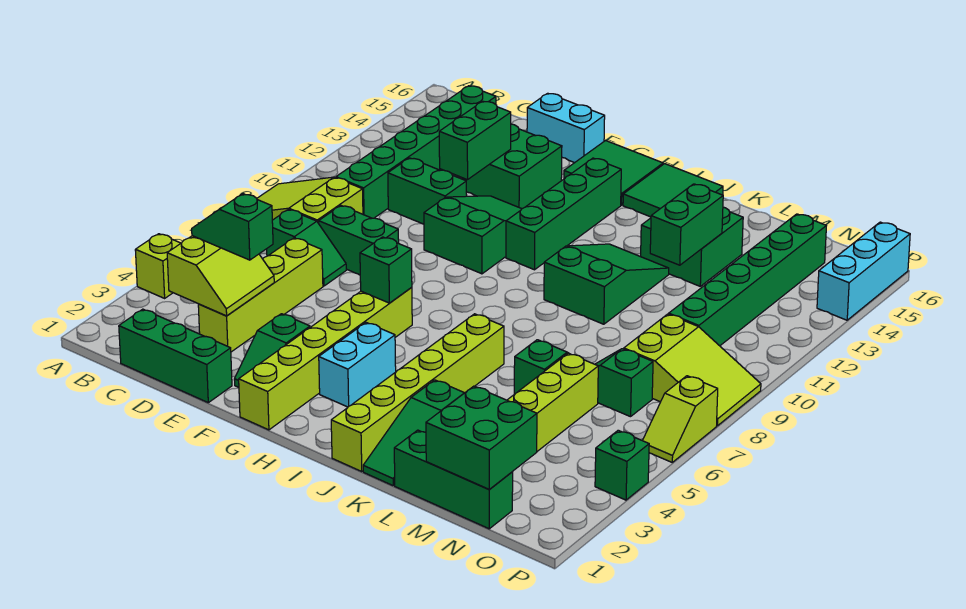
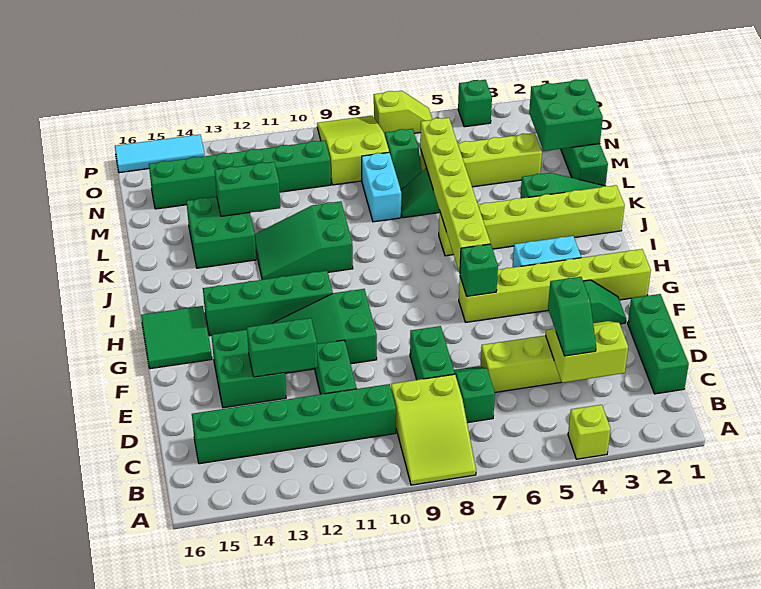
cyan brick E16:F16 level 1 -> cyan brick L8:M8 level 1
none -> lime brick H6:M6 level 2
green tile I15:J16 level 1 -> none
cyan brick P14:P16 level 1 -> cyan tile P14:P16 level 1

